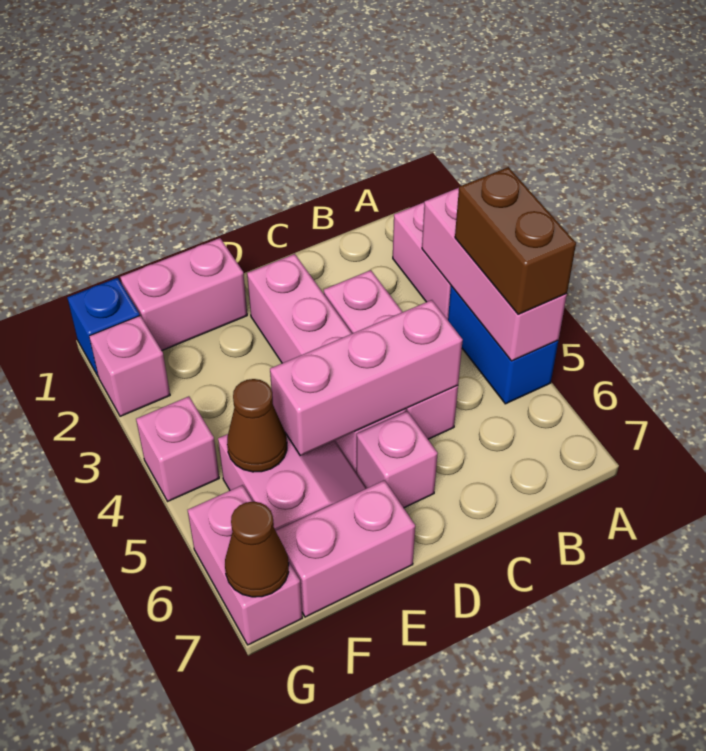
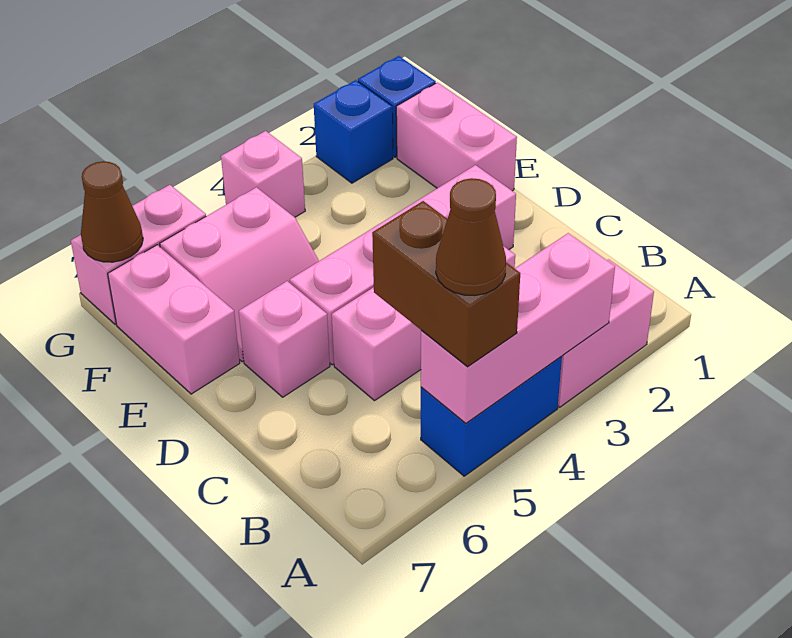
brown brick A4:A5 level 3 -> brown brick A5:B5 level 3
pink brick C5:E5 level 2 -> none
brown cone F5 level 2 -> brown cone A5 level 4
pink brick G2 level 1 -> blue brick G2 level 1

